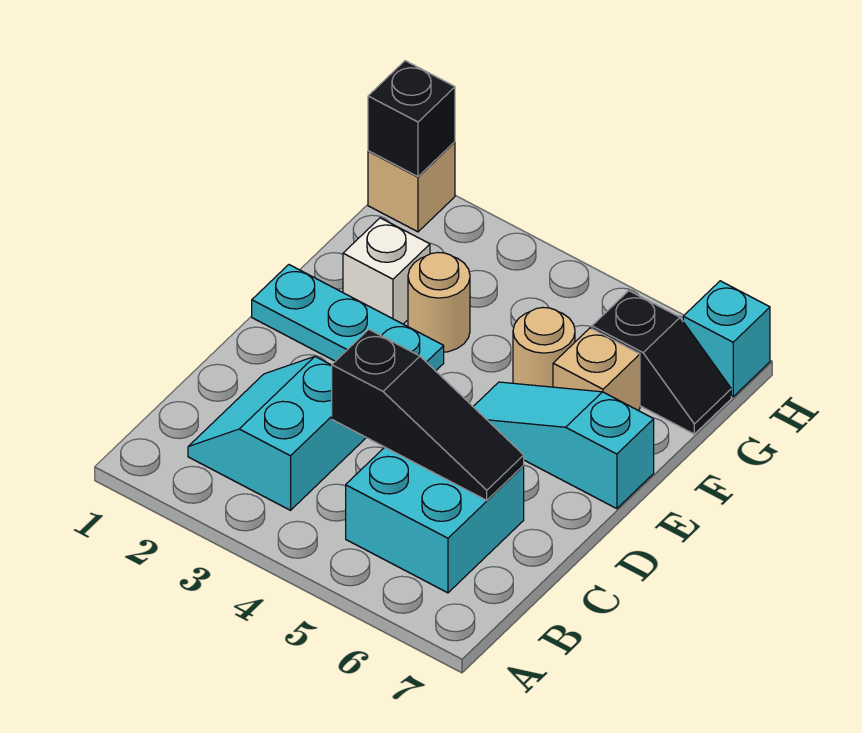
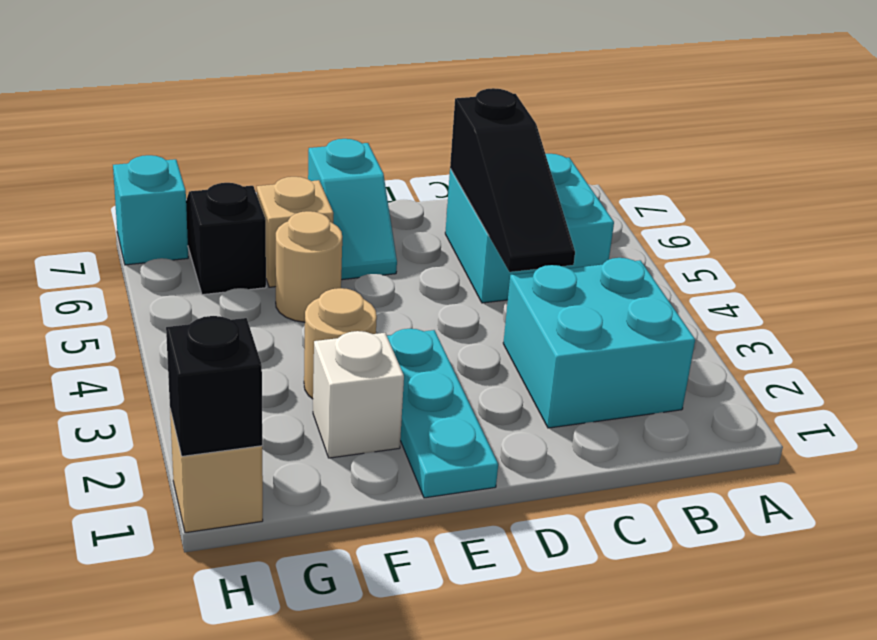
cyan slope B2:C3 level 1 top 3 -> cyan brick B2:C3 level 1
black slope C4:C6 level 2 top 4 -> black slope C4:C6 level 2 top 6
cyan slope E5:E7 level 1 top 7 -> cyan slope E6:E7 level 1 top 7

